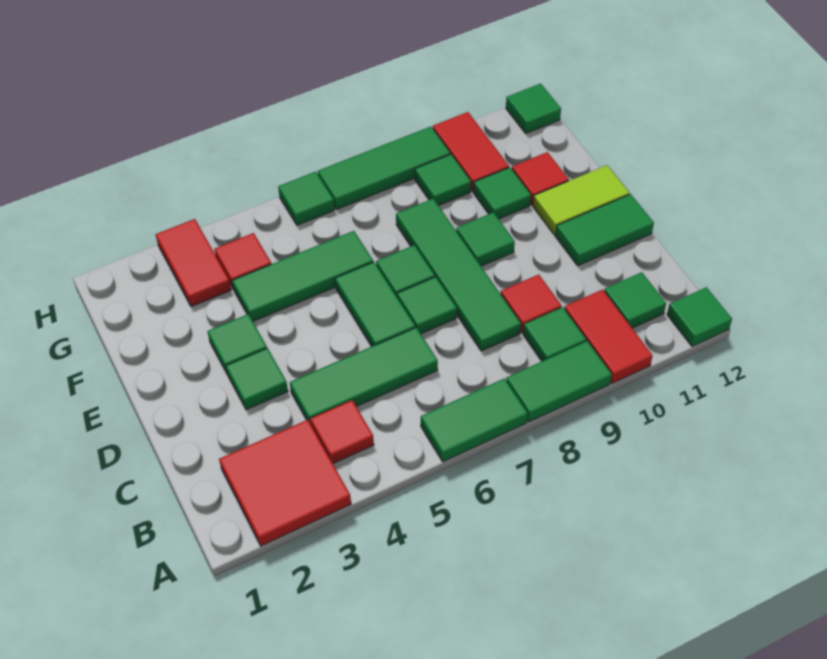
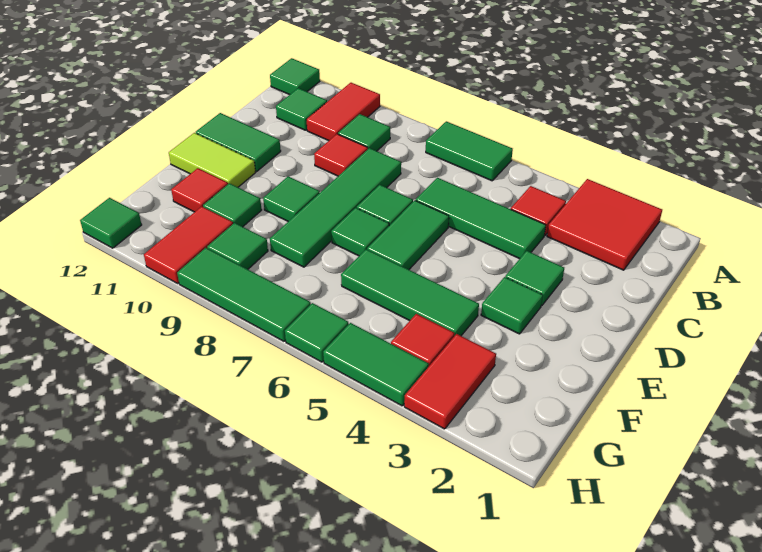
green tile A8:A9 level 1 -> green tile H4:H5 level 1

